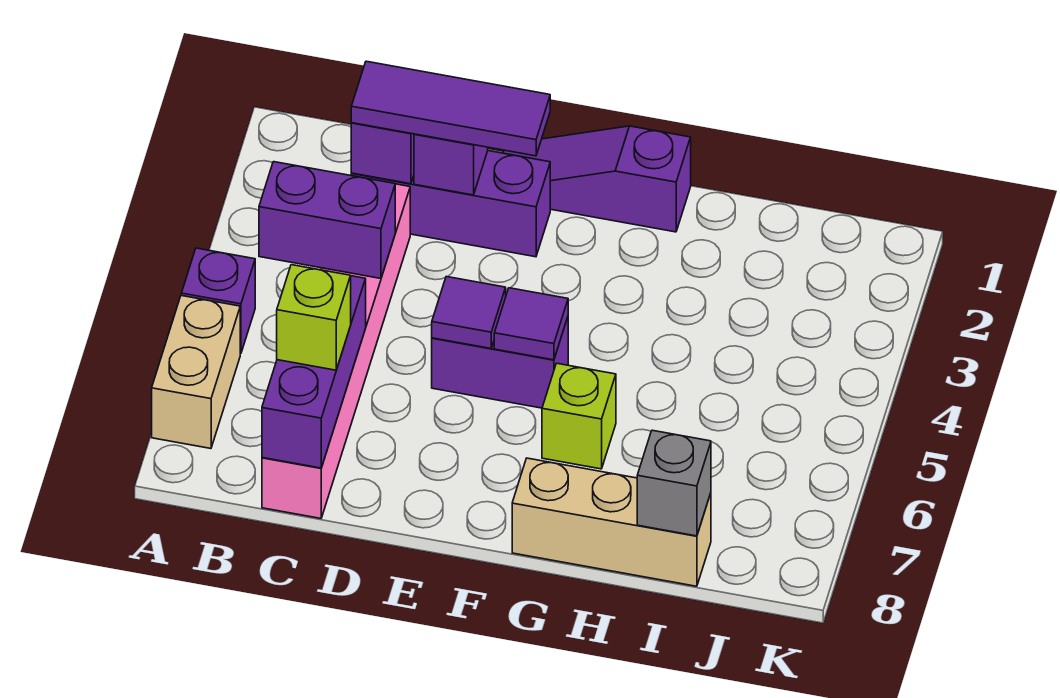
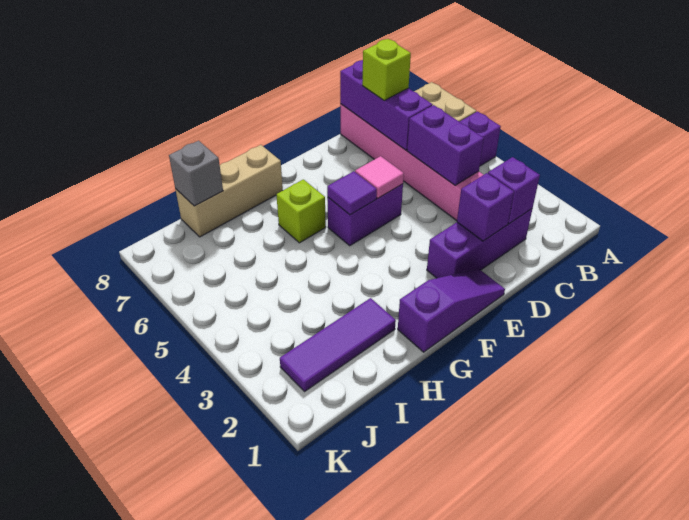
purple brick B4:C4 level 2 -> purple brick C4:C5 level 2
purple tile C2:E2 level 3 -> purple tile H2:J2 level 1
purple tile E5 level 2 -> pink tile E5 level 2

